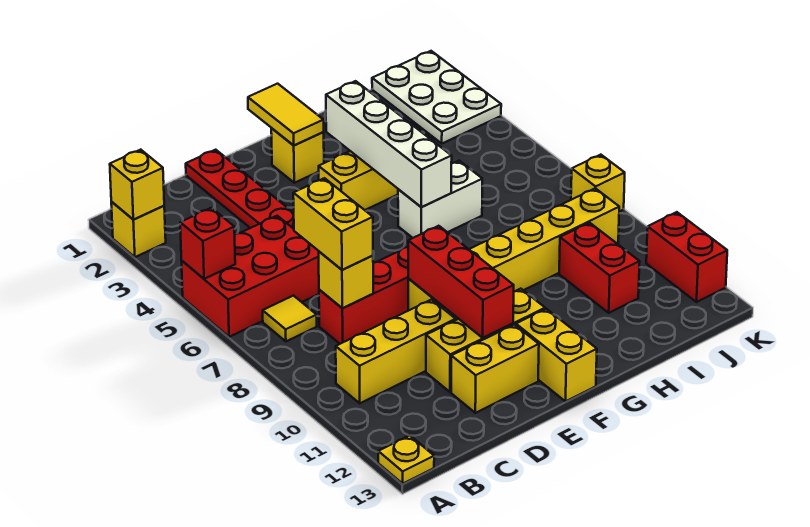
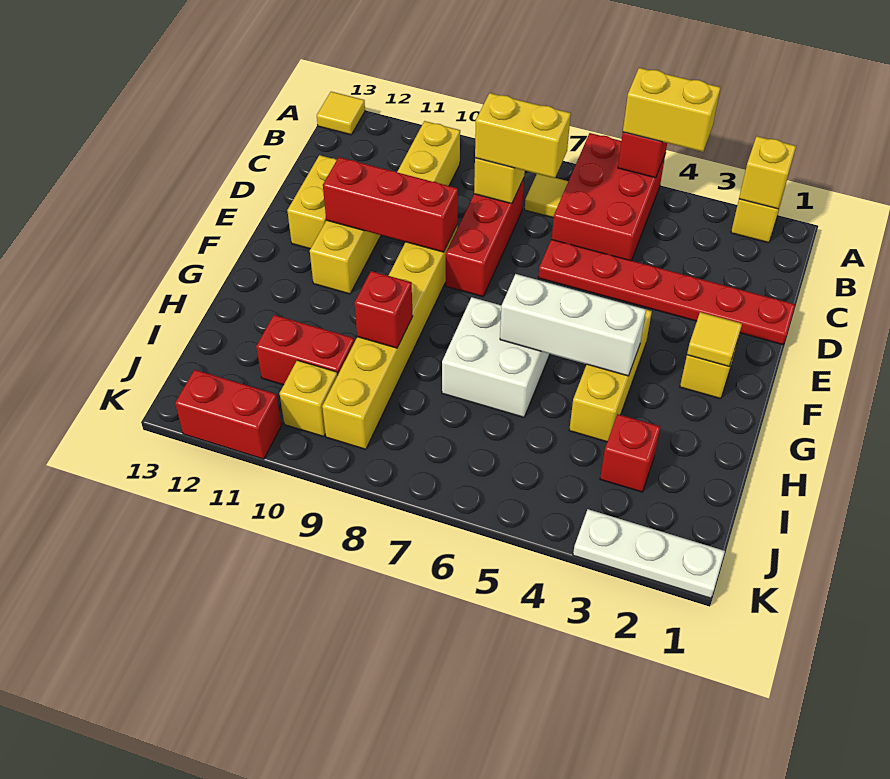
yellow plate A13 level 1 -> yellow tile A13 level 1
yellow tile F1:F2 level 2 -> yellow tile F2 level 2
yellow brick F12:F13 level 1 -> yellow brick A4:A5 level 3
white brick G3:G6 level 2 -> white brick G4:G6 level 2
white brick G6:H6 level 1 -> white brick G6:H7 level 1
none -> red brick H9 level 2
none -> red brick I3 level 1
white plate J1:K3 level 1 -> white plate K1:K3 level 1
yellow brick K8 level 1 -> yellow brick J10 level 1

